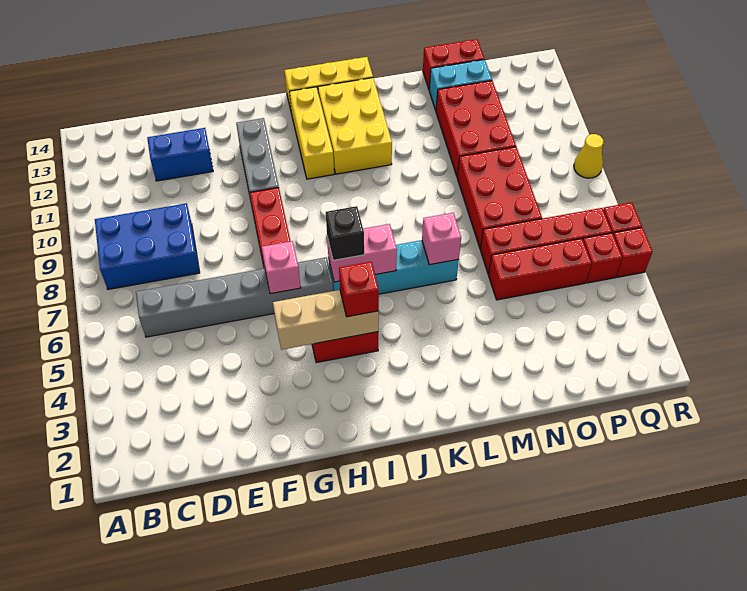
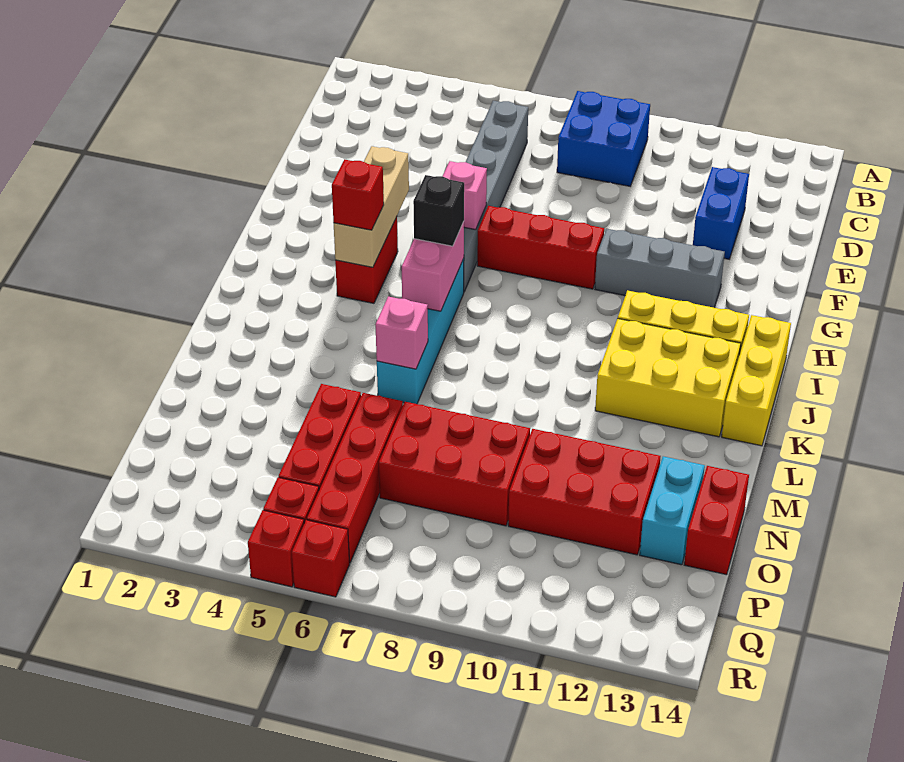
blue brick B8:D9 level 1 -> blue brick B8:C9 level 1
yellow cone R9 level 1 -> none

